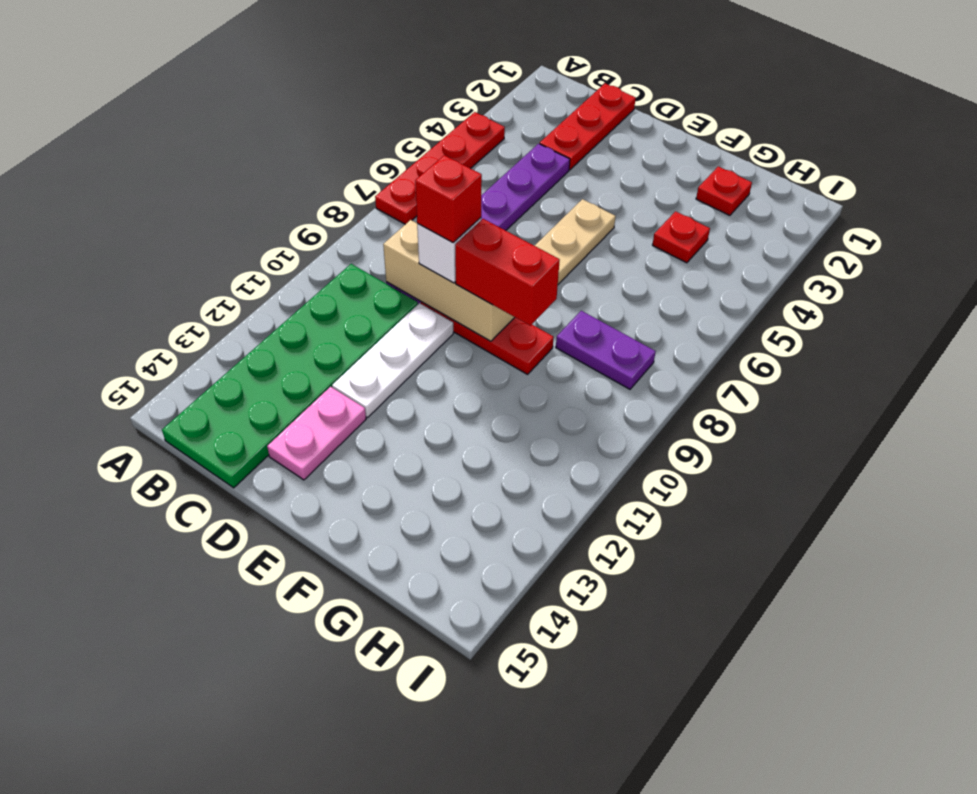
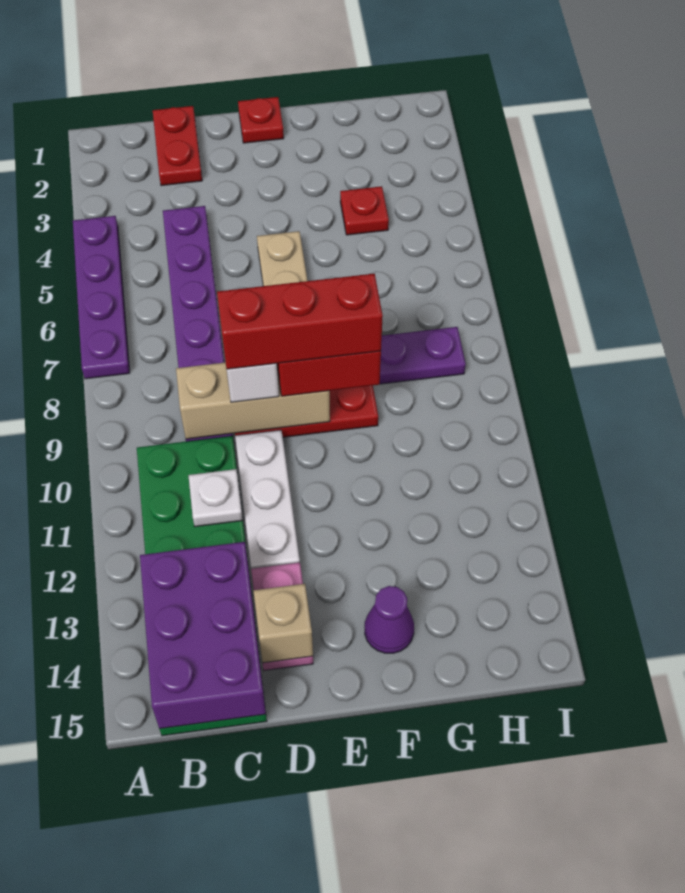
red plate A4:A7 level 1 -> purple plate A4:A7 level 1
none -> purple brick B13:C15 level 2
red plate C1:C3 level 1 -> red plate C1:C2 level 1
none -> white plate C11 level 2
red brick D9 level 4 -> red brick D9:F9 level 4
none -> tan brick D14 level 2
none -> purple cone F14 level 1
red plate G2 level 1 -> red plate E1 level 1

